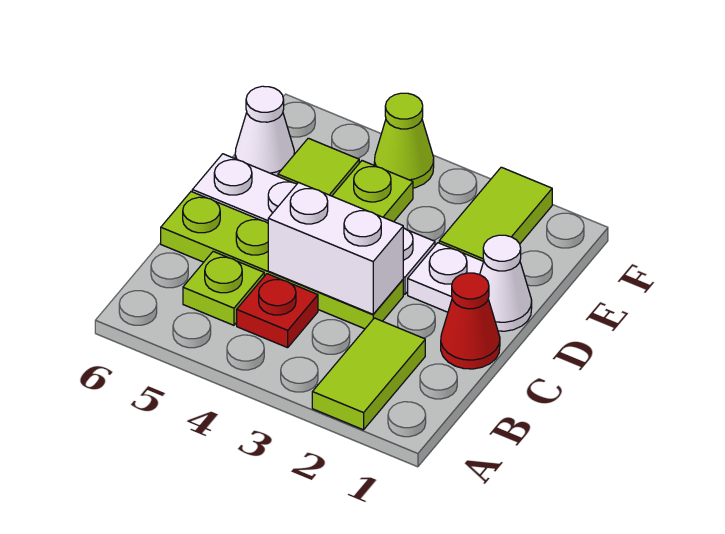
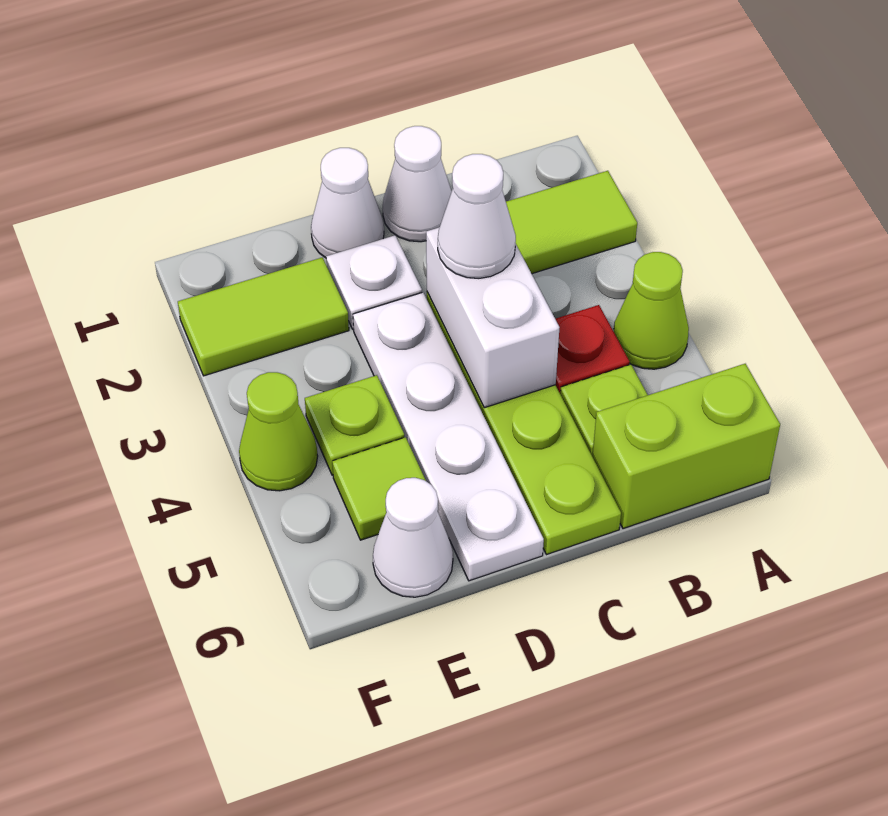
none -> lime cone A4 level 1
none -> lime brick A6:B6 level 1
red cone C1 level 1 -> white cone C1 level 1
none -> white cone C3 level 3

